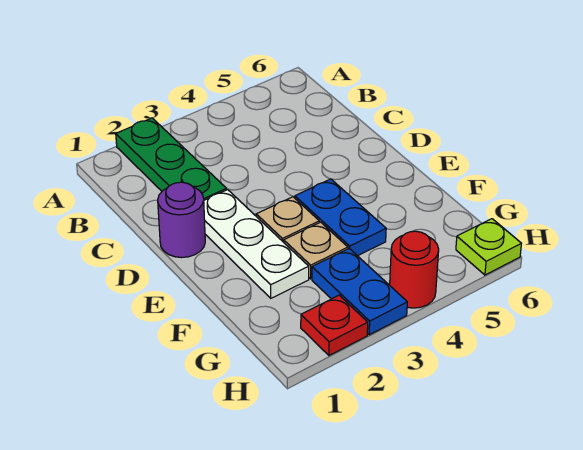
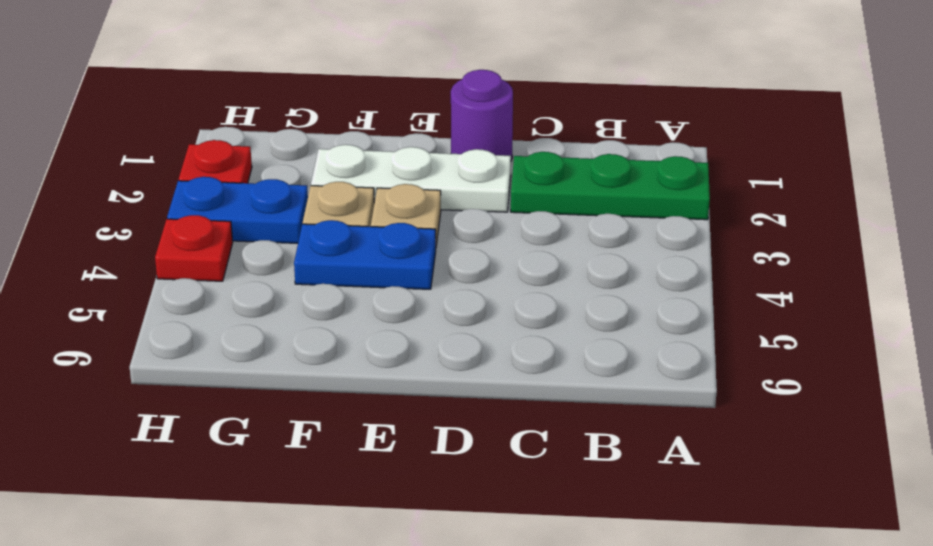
red round brick H4 level 1 -> red plate H4 level 1
lime plate H6 level 1 -> none

